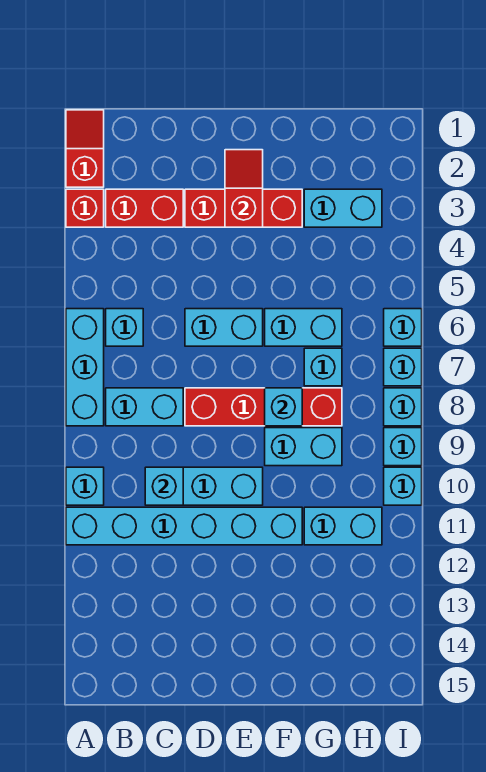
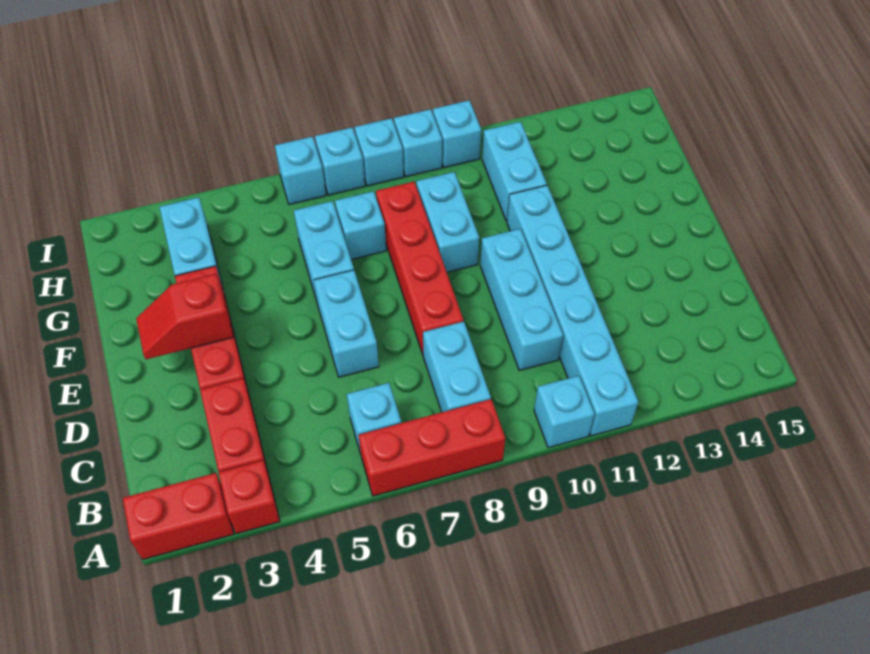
red slope A1:A2 level 1 top 2 -> red brick A1:A2 level 1
cyan brick A6:A8 level 1 -> red brick A6:A8 level 1
cyan brick C10 level 2 -> none
cyan brick F8 level 2 -> none

